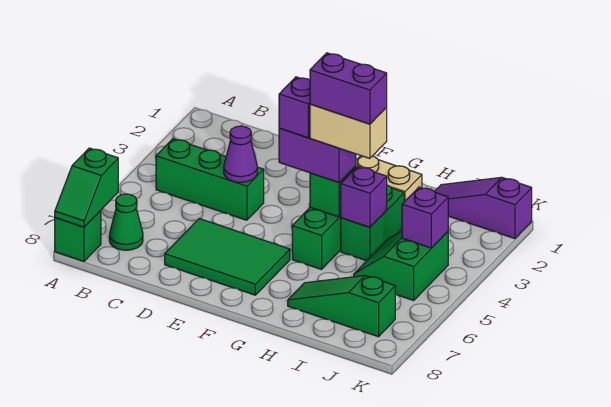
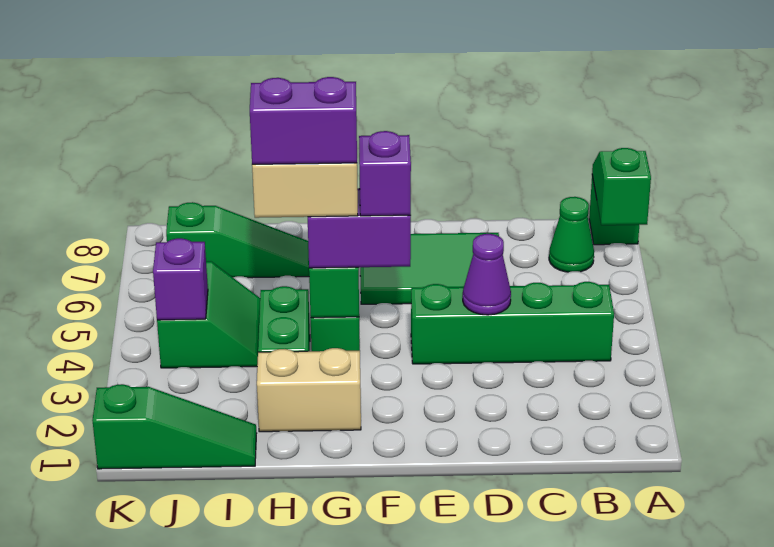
green brick B4:D4 level 1 -> green brick B4:E4 level 1
purple brick H4 level 2 -> none
purple slope I1:K1 level 1 top K -> green slope I1:K1 level 1 top K

